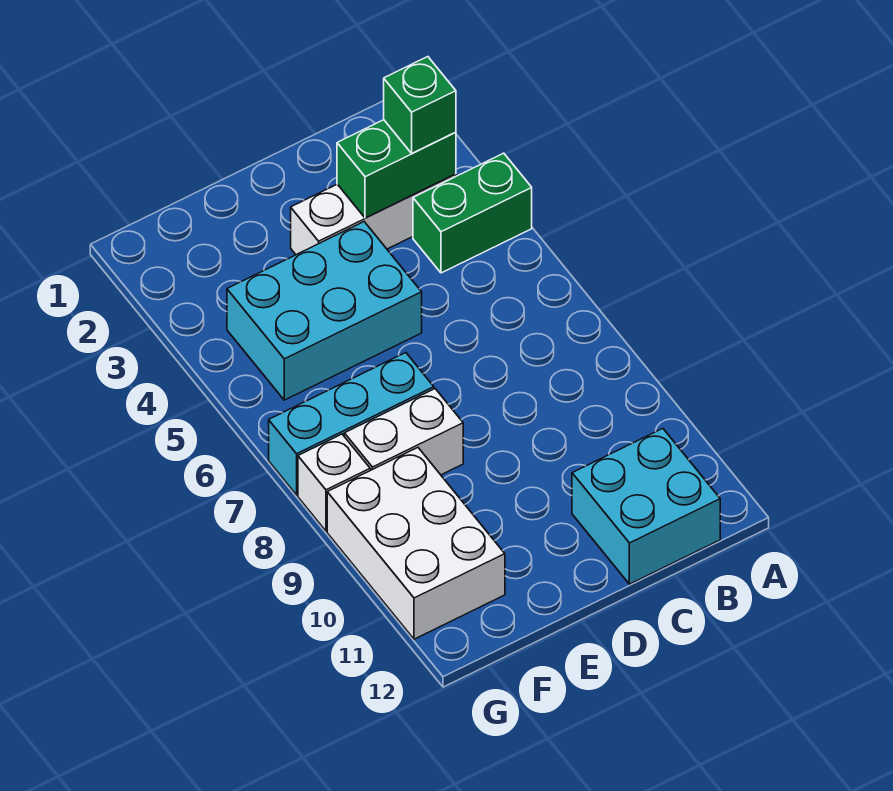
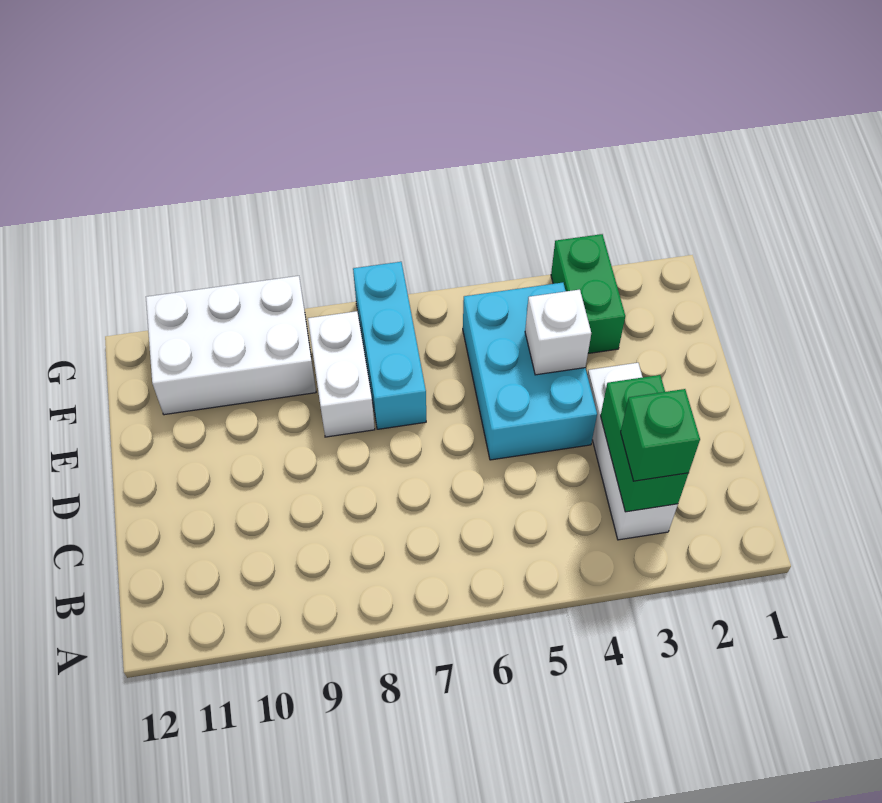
green brick A4:B4 level 1 -> green brick F3:G3 level 1
cyan brick B11:C12 level 1 -> none
white brick G8 level 1 -> white brick E4 level 2

